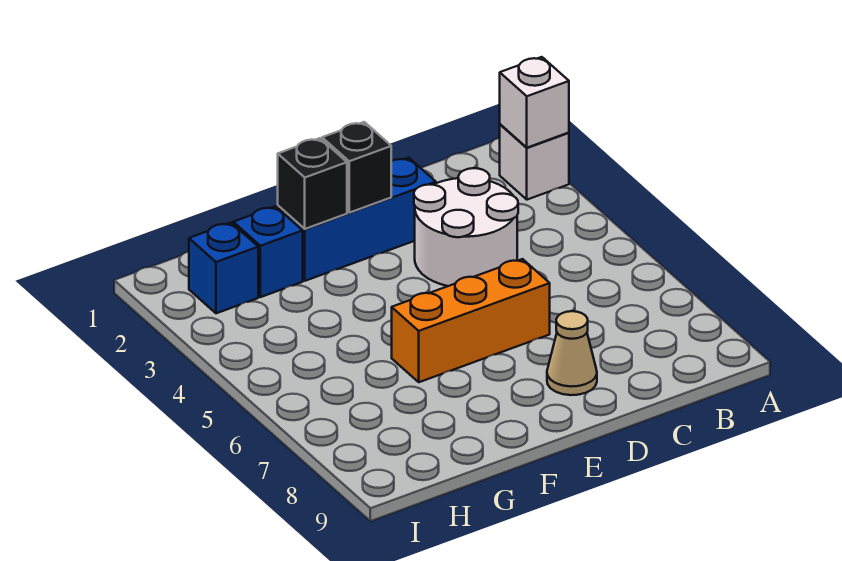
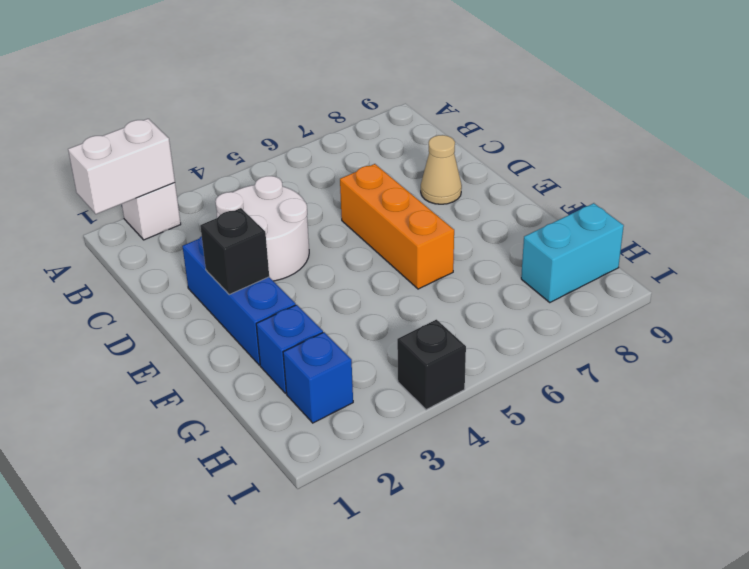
white brick A2 level 2 -> white brick A1:A2 level 2
black brick F2 level 2 -> black brick I4 level 1
none -> cyan brick H8:H9 level 1

